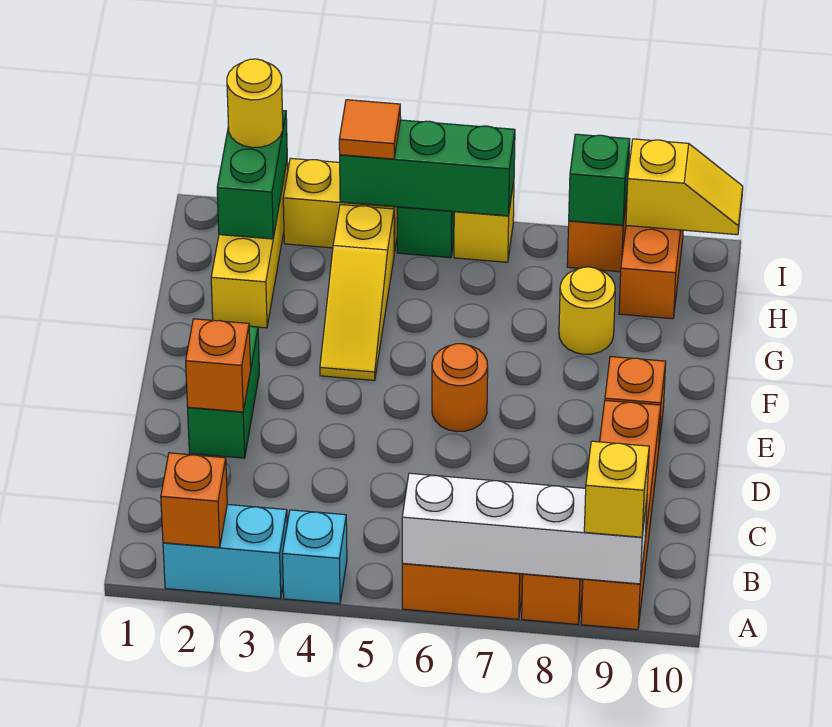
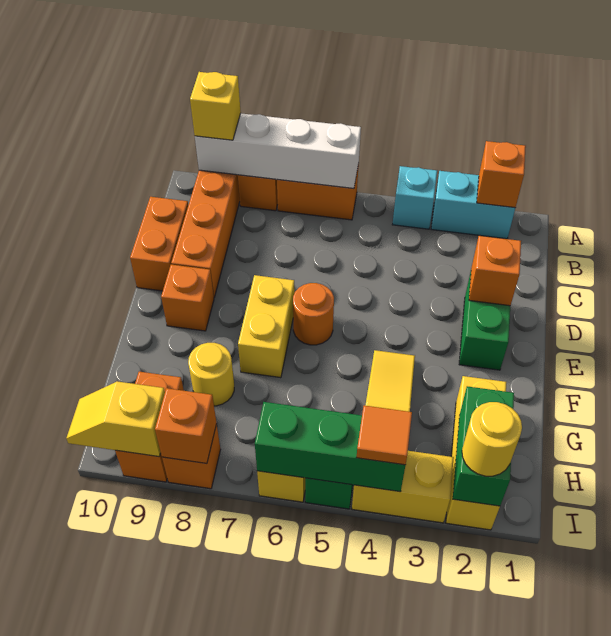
none -> orange brick C10:D10 level 1
none -> yellow brick E7:F7 level 1
green brick I8 level 2 -> orange brick I8 level 2

